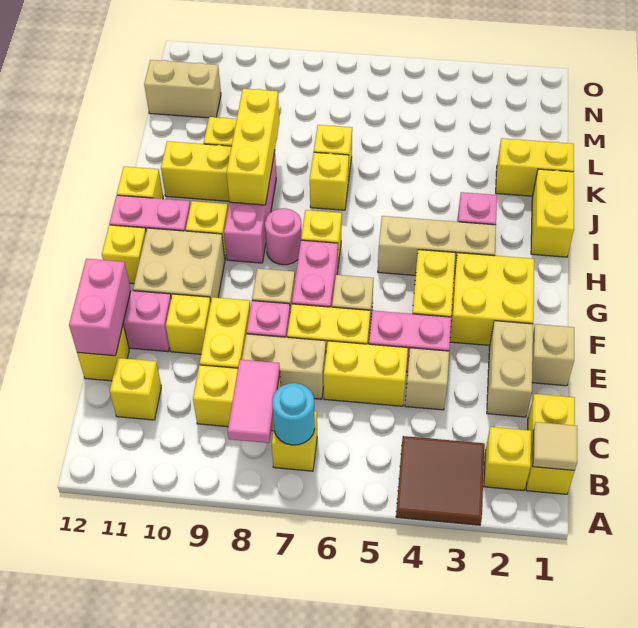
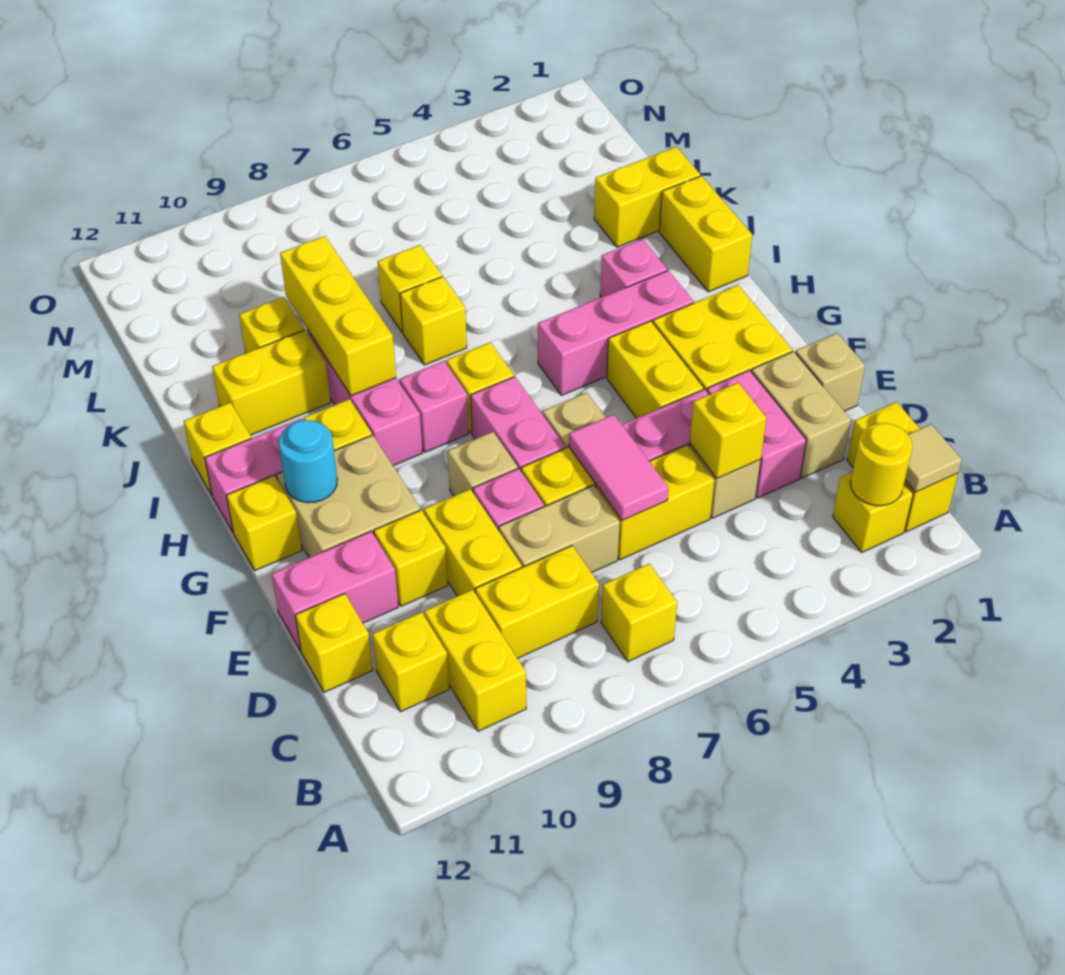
brown tile A3:B4 level 1 -> none
none -> yellow round brick B2 level 2
cyan round brick B7 level 2 -> cyan round brick G11 level 2
pink tile B8:C8 level 2 -> pink tile D6:E6 level 2
none -> yellow brick B10:C10 level 1
none -> yellow brick D4 level 2
pink brick D12:E12 level 2 -> pink brick D3:E3 level 1
tan brick H3:H5 level 1 -> pink brick H3:H5 level 1
pink round brick H8 level 1 -> pink brick H8 level 1
tan brick M11:M12 level 1 -> none

